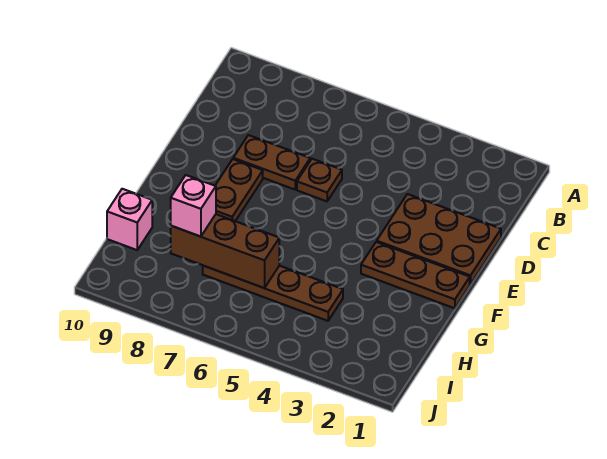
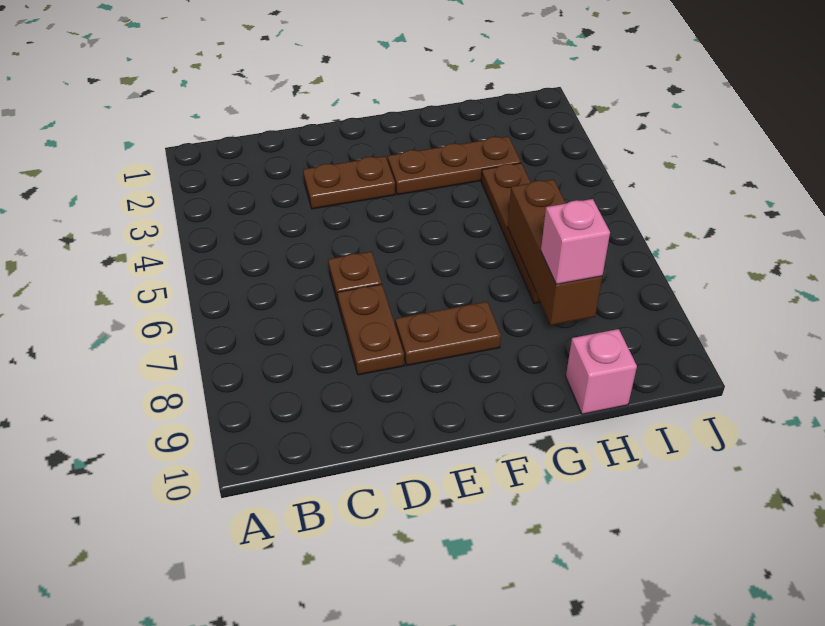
brown plate D1:E3 level 1 -> brown plate D3:E3 level 1
brown plate F1:F3 level 1 -> brown plate F3:H3 level 1

